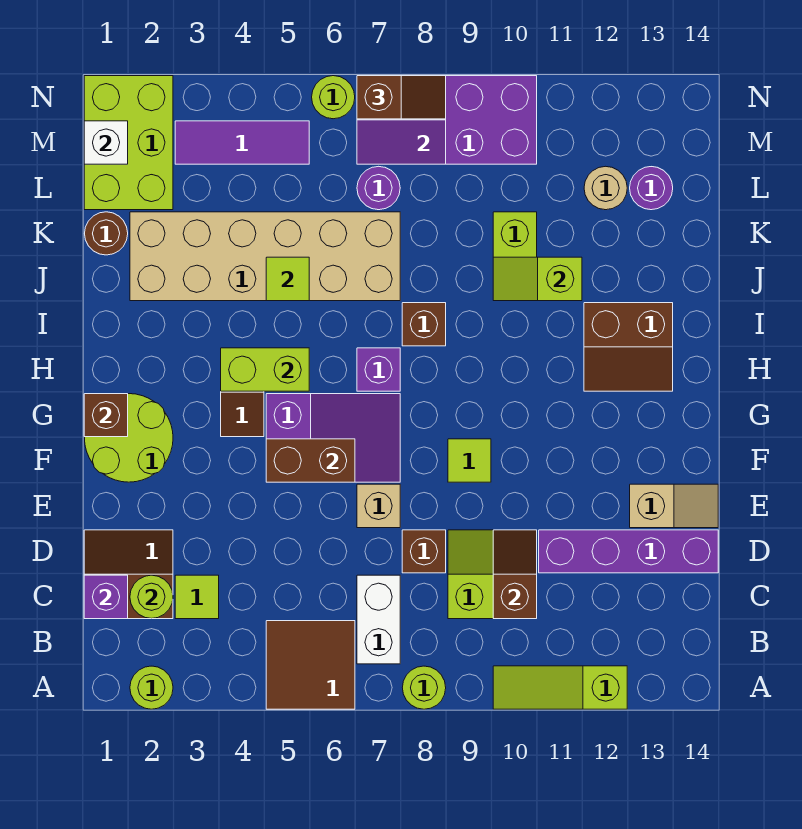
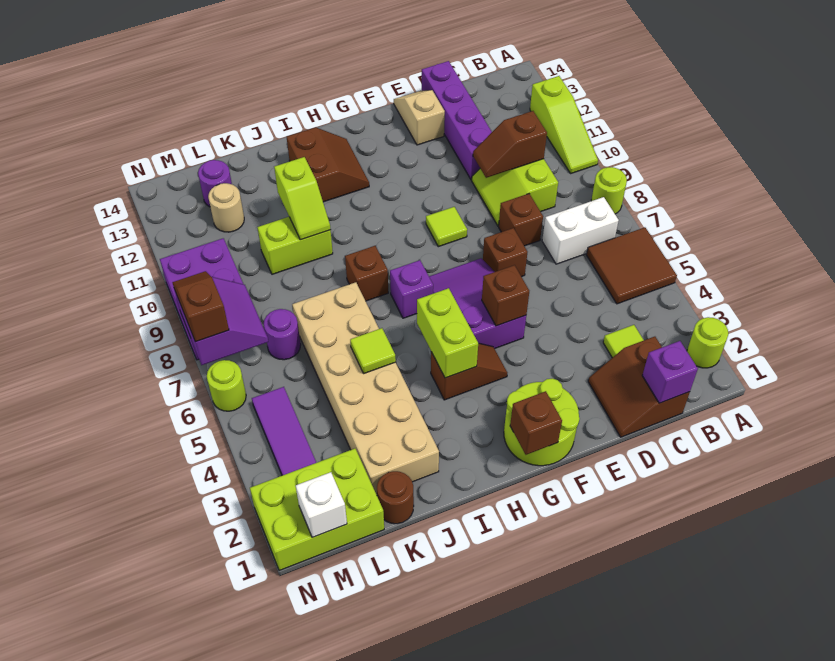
lime round brick C2 level 2 -> none
tan brick E7 level 1 -> brown brick E7 level 1
brown brick F5:F6 level 2 -> brown brick F5 level 2

